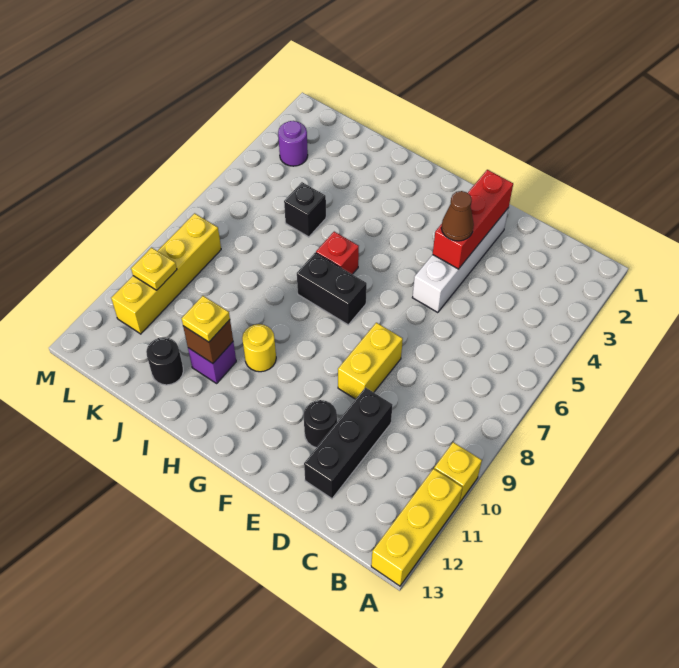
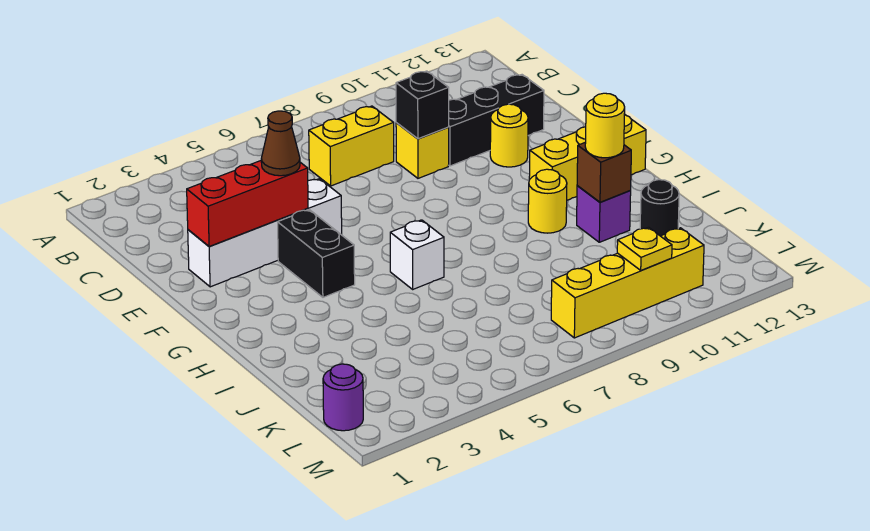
yellow brick A10 level 1 -> yellow brick D9 level 1
yellow brick A11:A13 level 1 -> yellow brick G11:G13 level 1
yellow brick E8:E9 level 1 -> yellow brick C7:C8 level 1
black round brick E11 level 1 -> yellow round brick E11 level 1
black brick G7:H7 level 1 -> black brick F4:G4 level 1
red brick H6 level 1 -> white brick H6 level 1
yellow plate I11 level 3 -> yellow round brick I11 level 3
black brick J5 level 1 -> black brick D9 level 2
purple round brick L3 level 1 -> purple round brick L1 level 1

